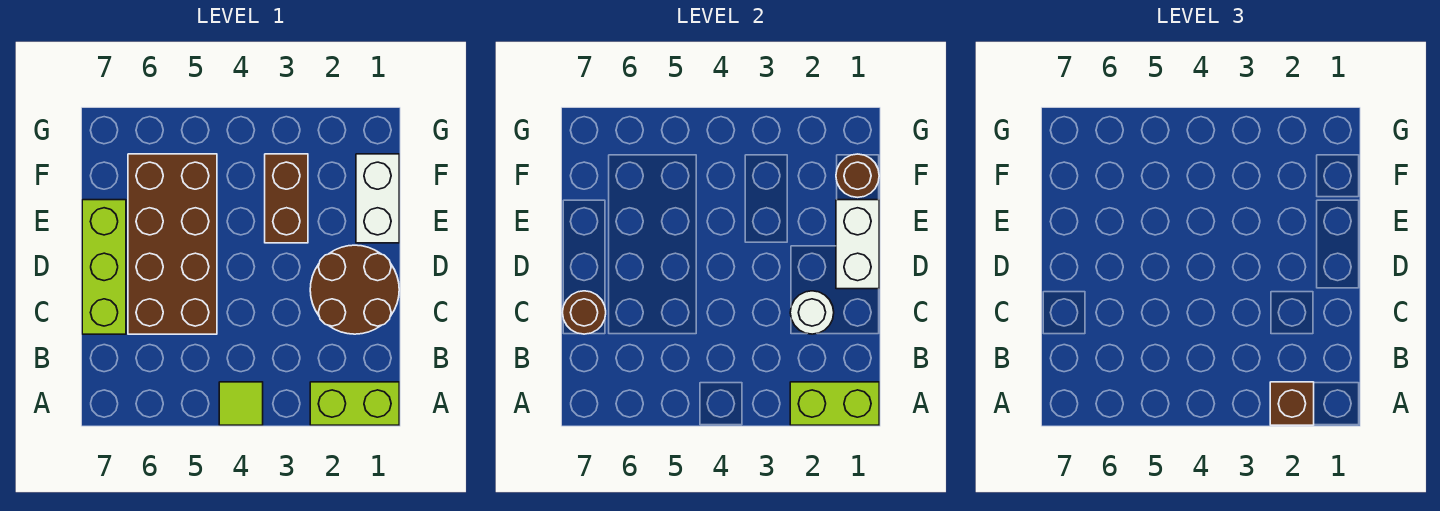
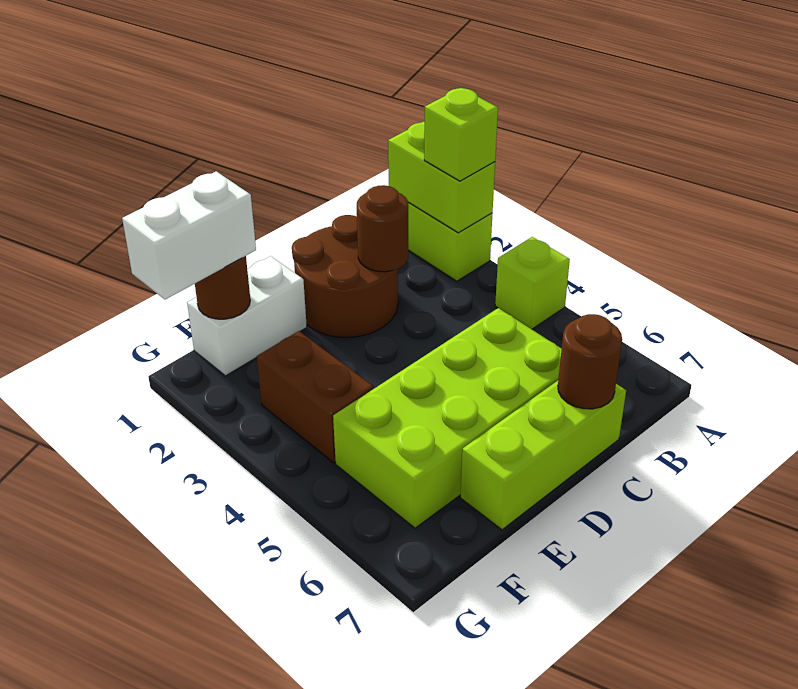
brown brick A2 level 3 -> lime brick A2 level 3
lime tile A4 level 1 -> lime brick A4 level 1
white round brick C2 level 2 -> brown round brick C2 level 2
brown brick C5:F6 level 1 -> lime brick C5:F6 level 1
white brick D1:E1 level 2 -> white brick F1:G1 level 3
brown brick E3:F3 level 1 -> brown brick F3:F4 level 1

